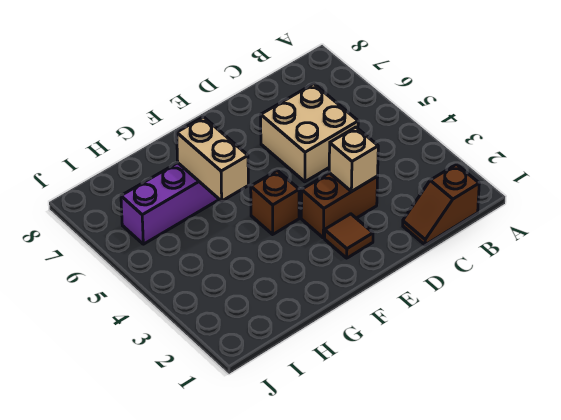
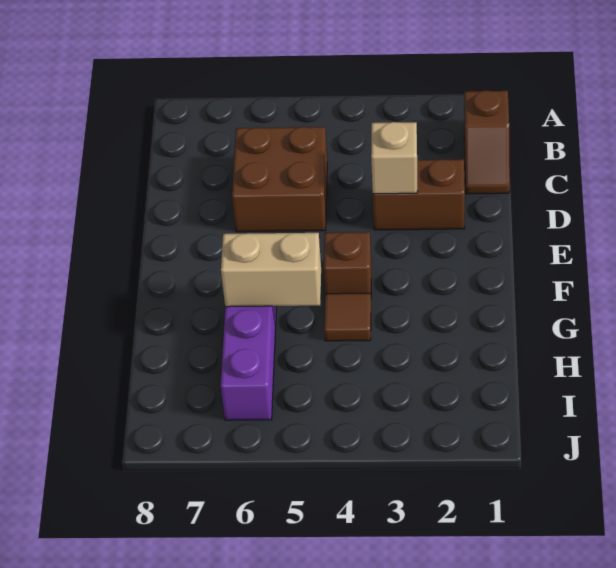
tan brick C5:D6 level 1 -> brown brick C5:D6 level 1
brown brick D3:E3 level 1 -> brown brick D2:D3 level 1
brown tile E2 level 1 -> brown tile G4 level 1

